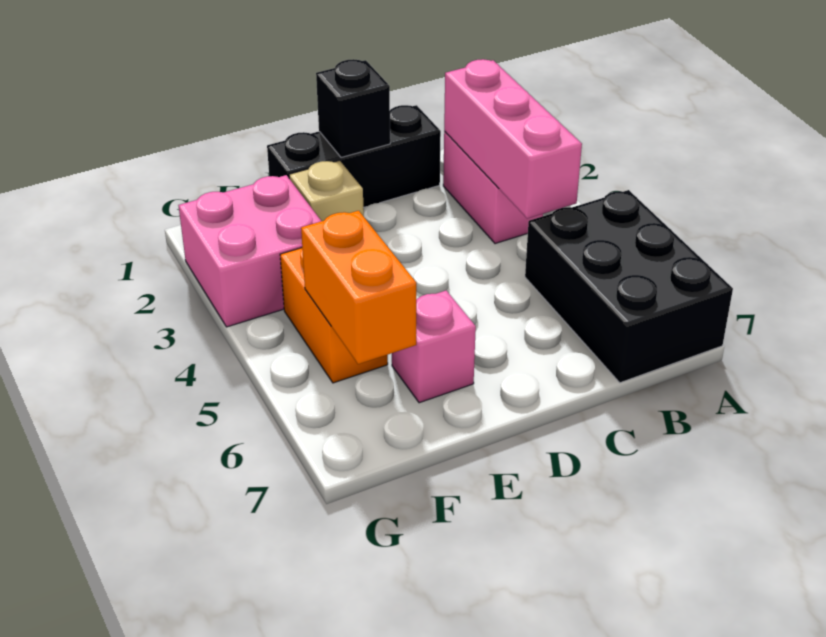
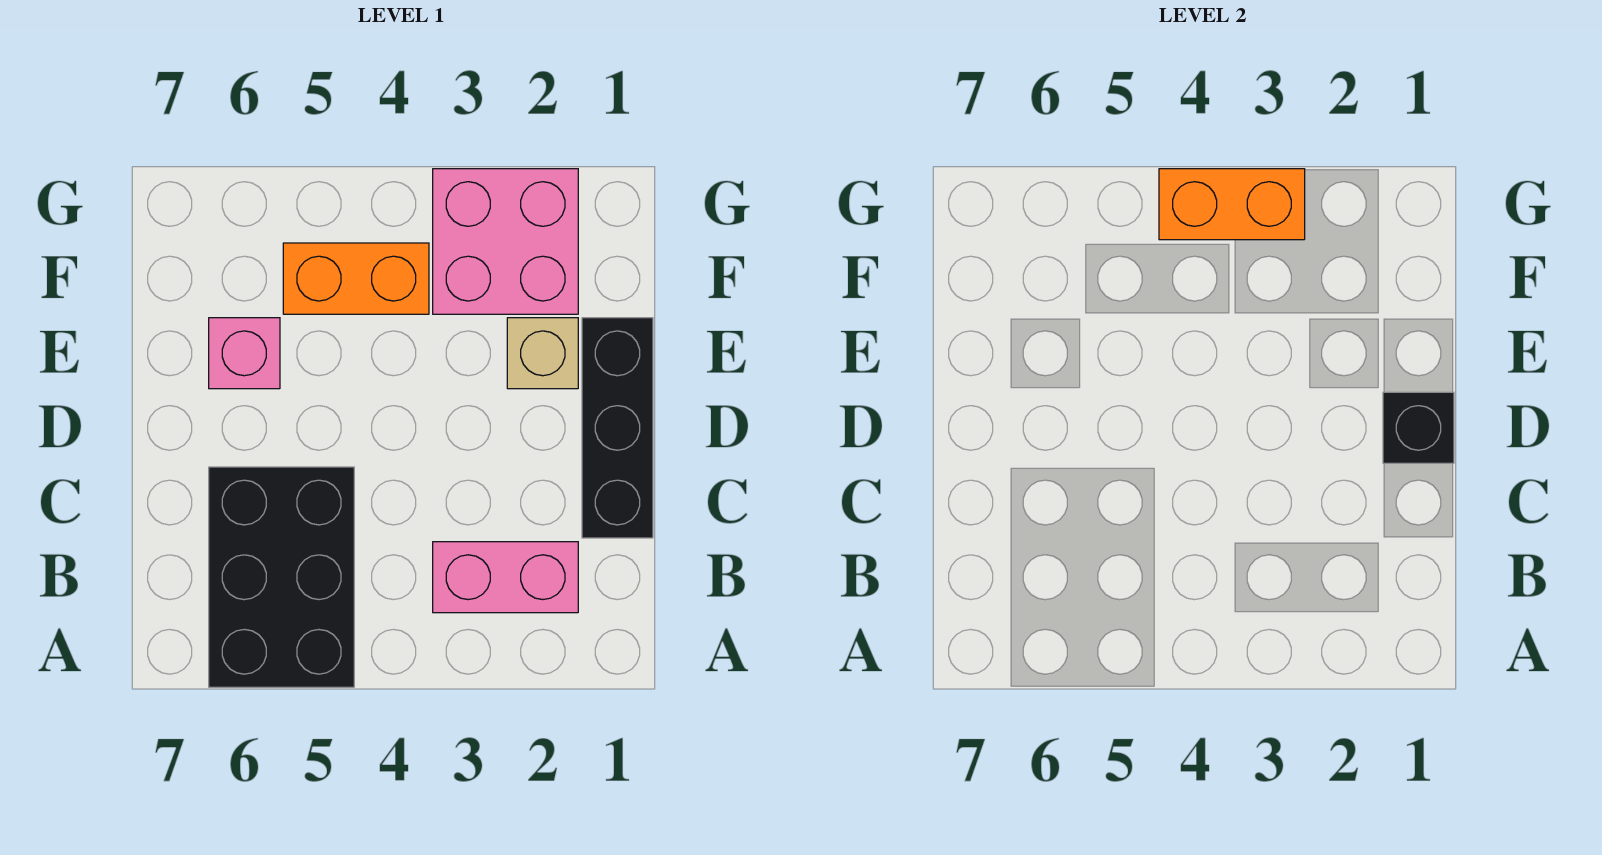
black brick A5:B7 level 1 -> black brick A5:C6 level 1
pink brick B2:B4 level 2 -> none
orange brick F5:F6 level 2 -> orange brick G3:G4 level 2

